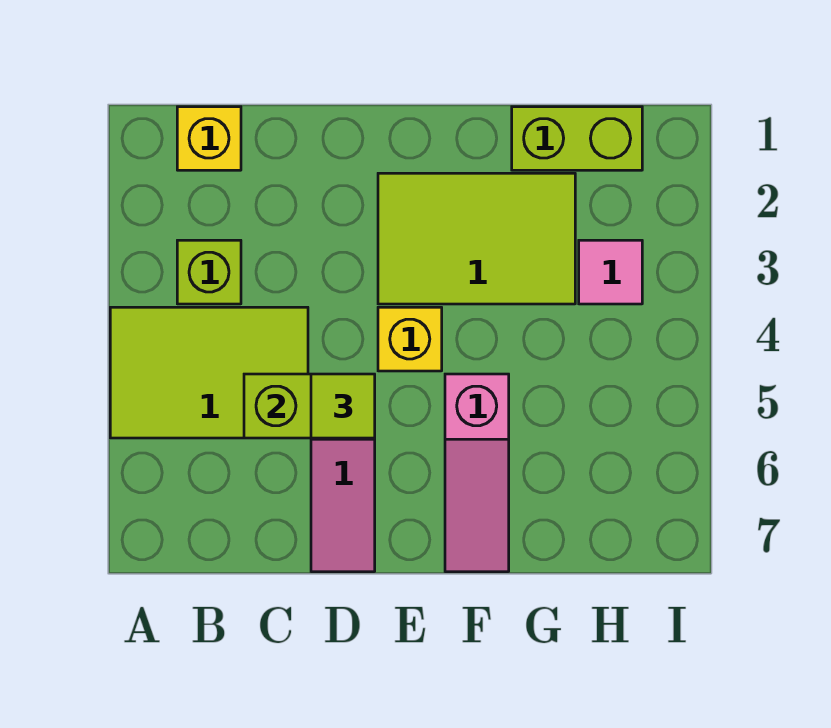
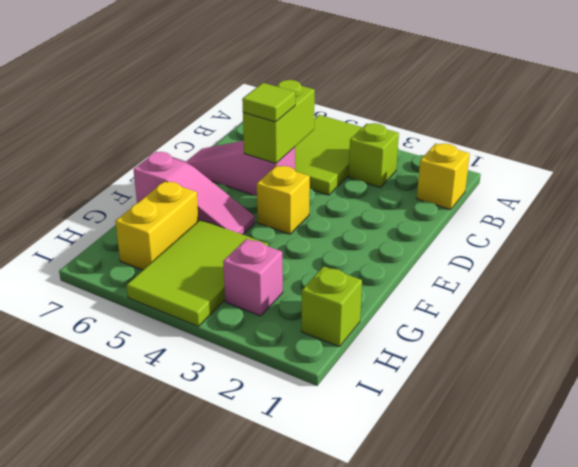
lime tile E2:G3 level 1 -> lime tile G4:I5 level 1
pink slope F5:F7 level 1 top 5 -> pink slope F5:F7 level 1 top 7
lime brick G1:H1 level 1 -> lime brick H1 level 1
none -> yellow brick G6:H6 level 1
pink tile H3 level 1 -> pink brick H3 level 1

